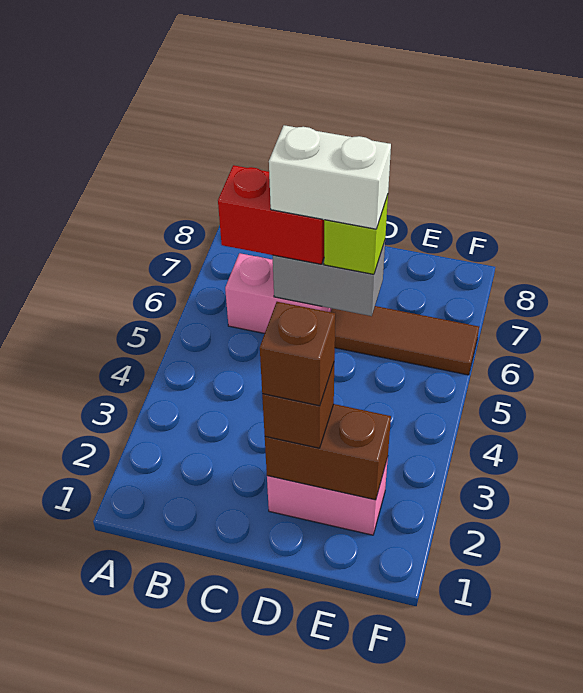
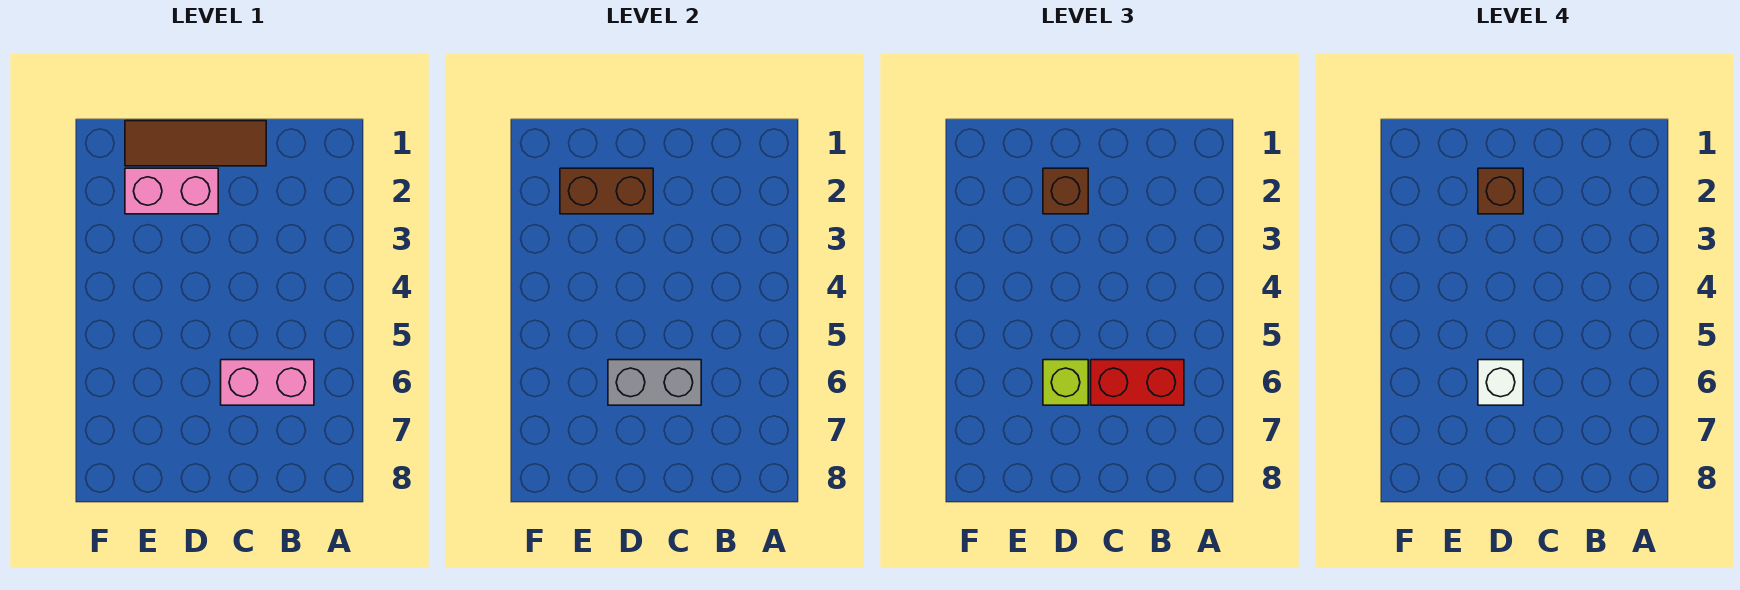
white brick C6:D6 level 4 -> white brick D6 level 4
brown tile D6:F6 level 1 -> brown tile C1:E1 level 1

